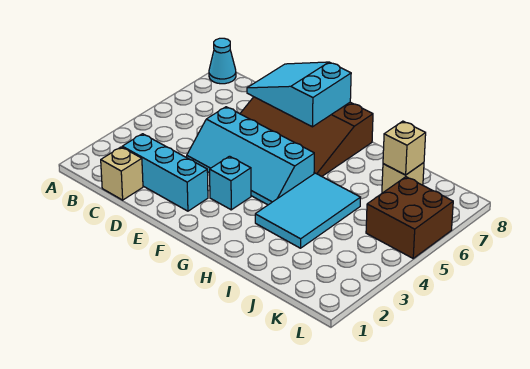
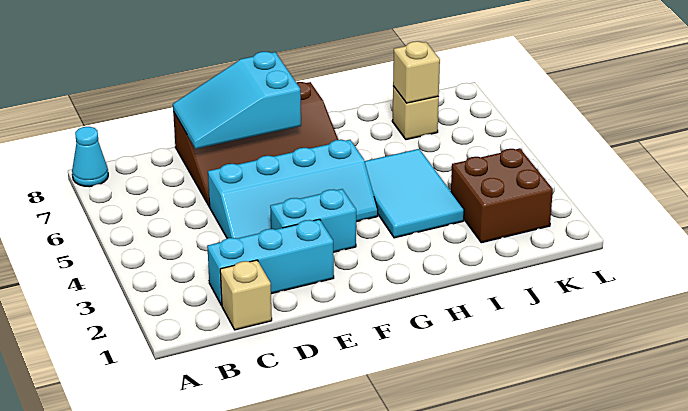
cyan brick F3 level 1 -> cyan brick E3:F3 level 1
brown brick K5:L6 level 1 -> brown brick J2:K3 level 1

